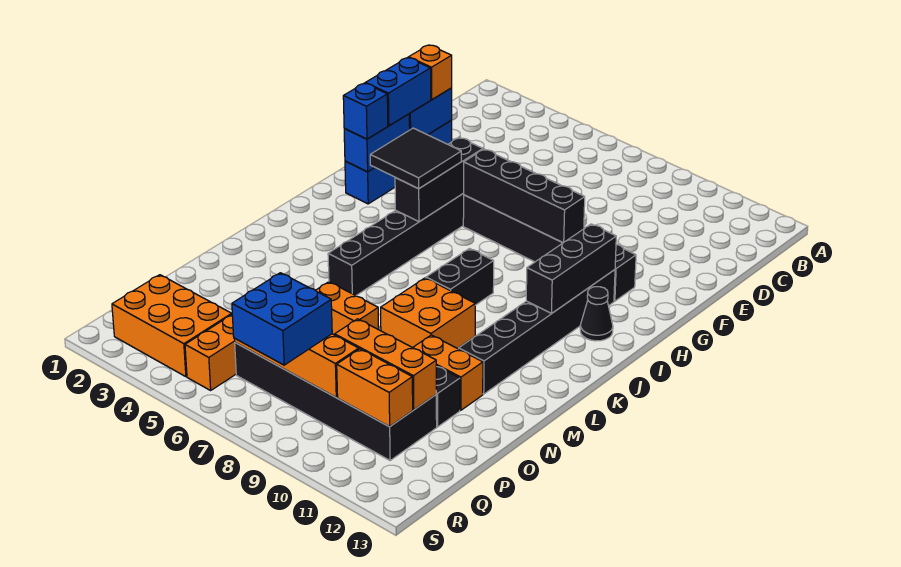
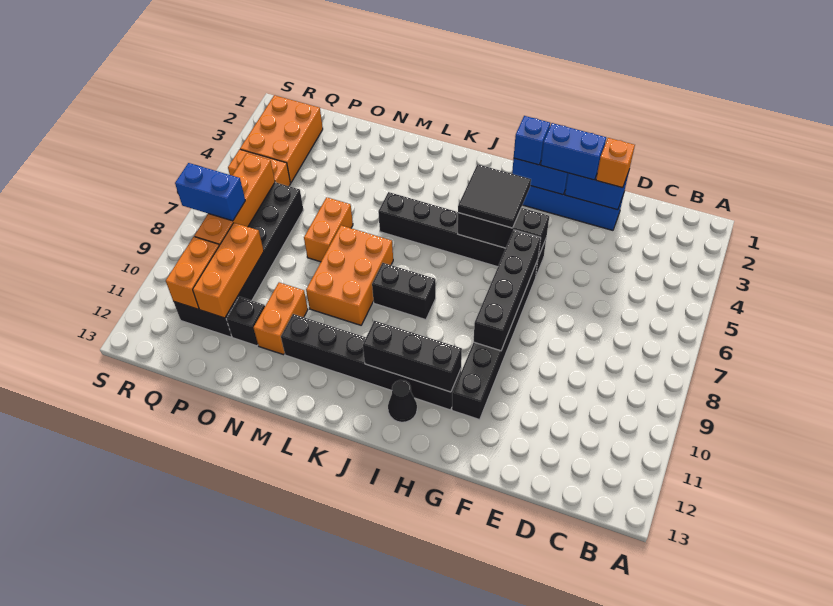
orange brick L8:M9 level 1 -> orange brick L7:M9 level 1
blue brick Q7:R8 level 3 -> blue brick Q8:R8 level 3

